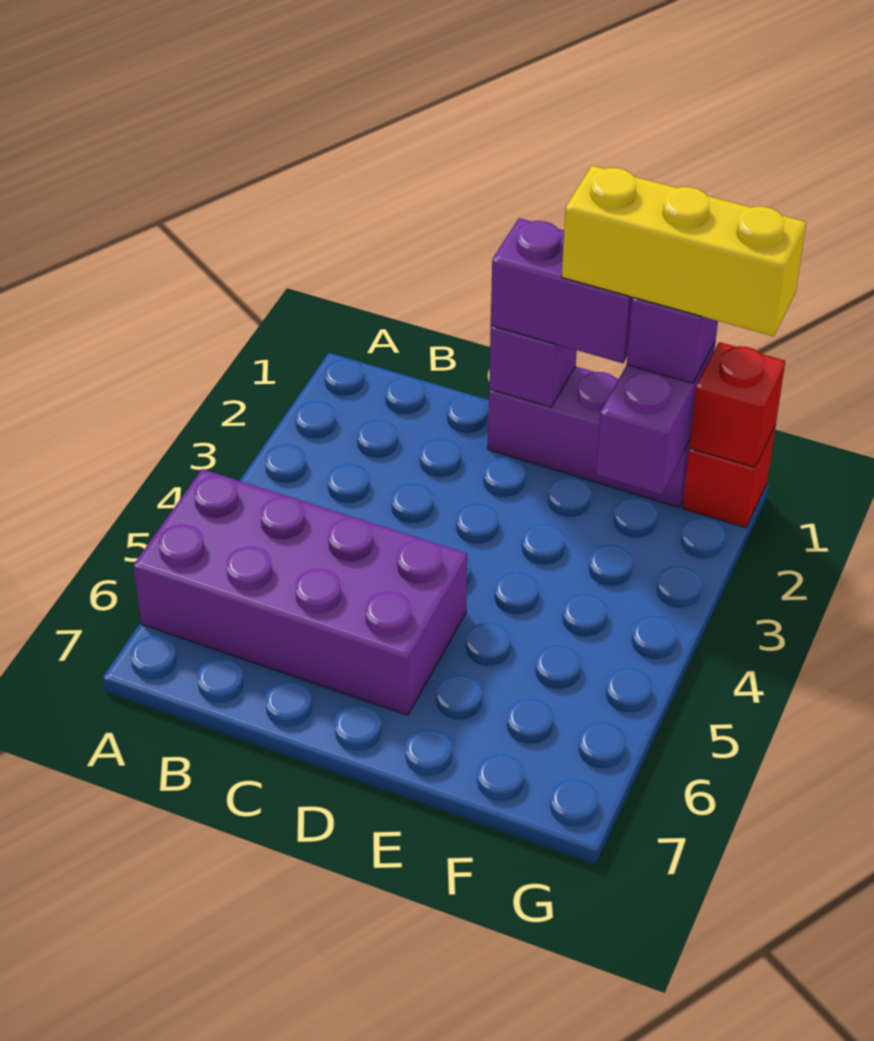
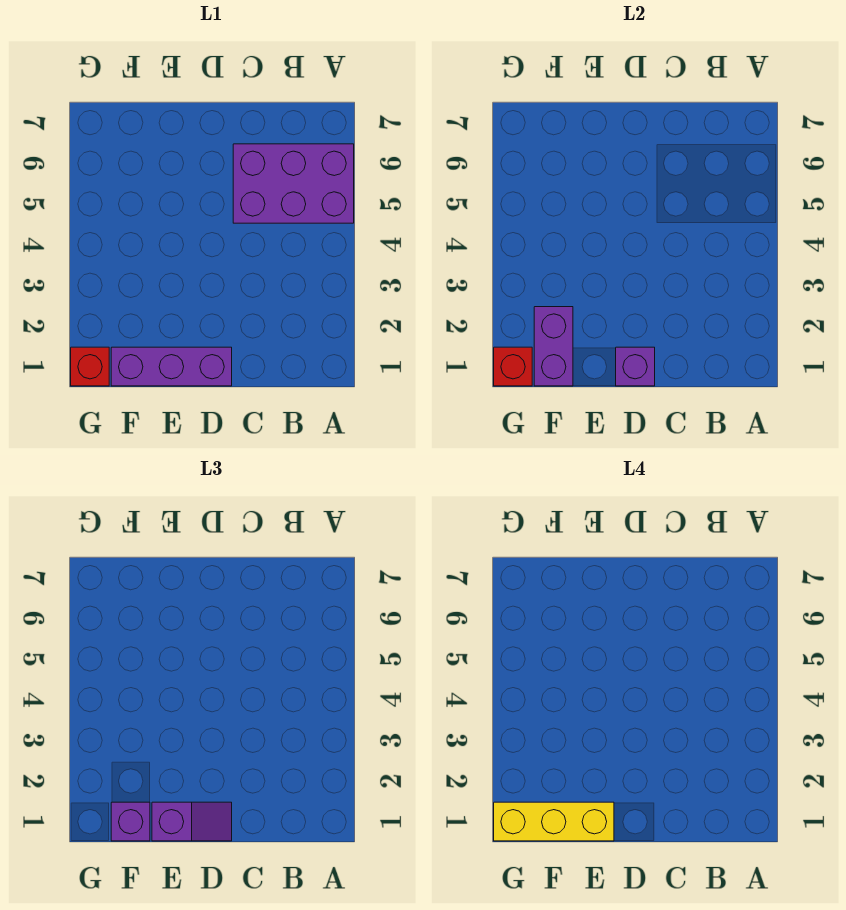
purple brick A5:D6 level 1 -> purple brick A5:C6 level 1
purple brick D1:E1 level 3 -> purple slope D1:E1 level 3 top E

